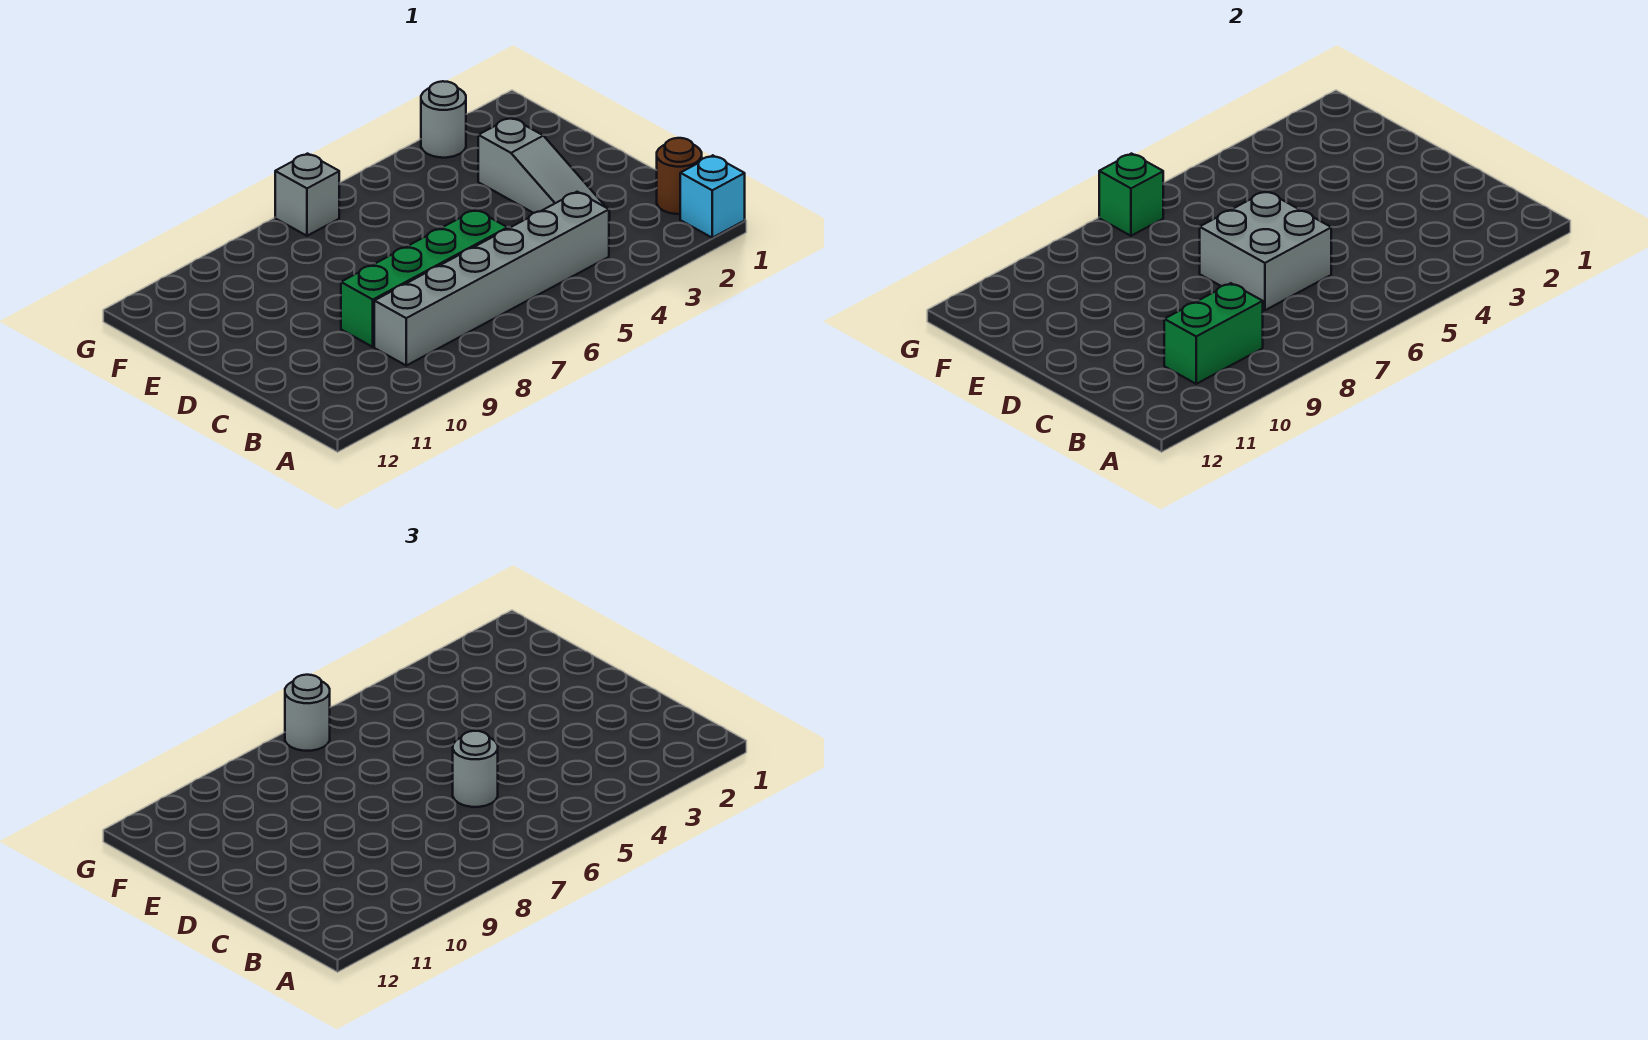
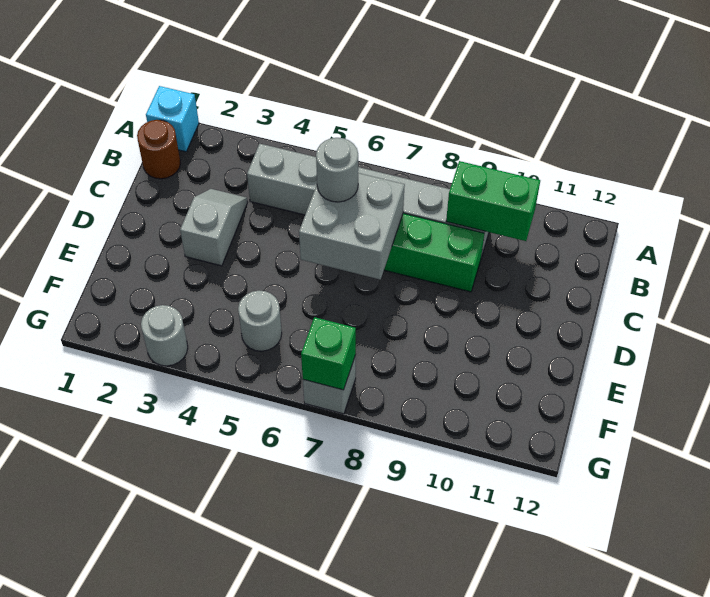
grey slope C3:E3 level 1 top E -> grey slope C3:D3 level 1 top D
grey round brick G7 level 3 -> grey round brick F5 level 1

